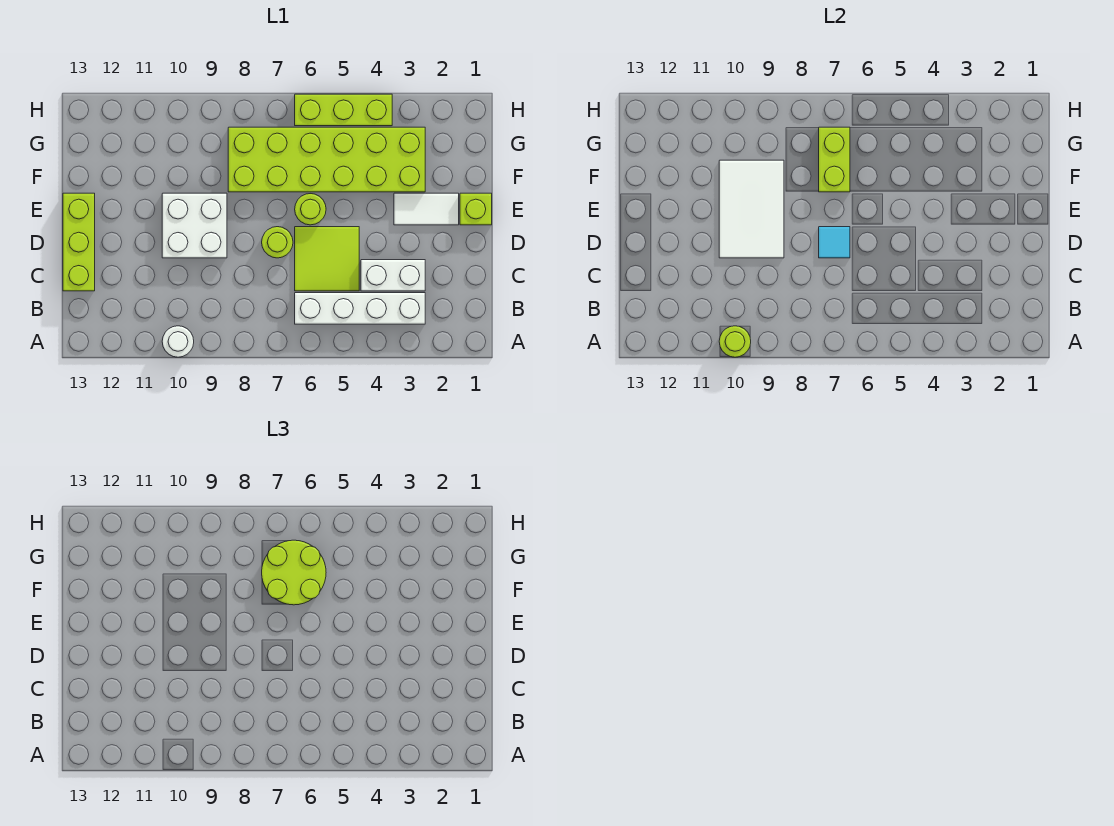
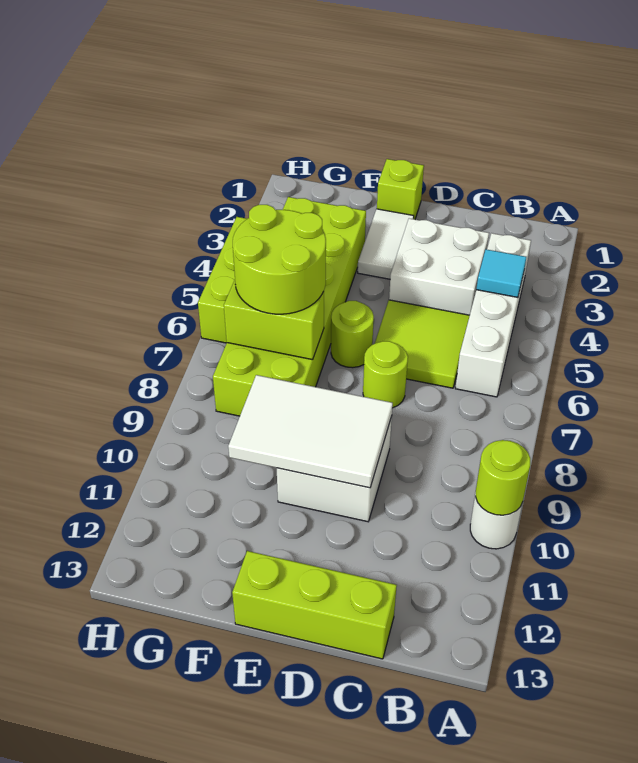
white brick C3:C4 level 1 -> white brick C3:D4 level 1
cyan tile D7 level 2 -> cyan tile B4 level 2

